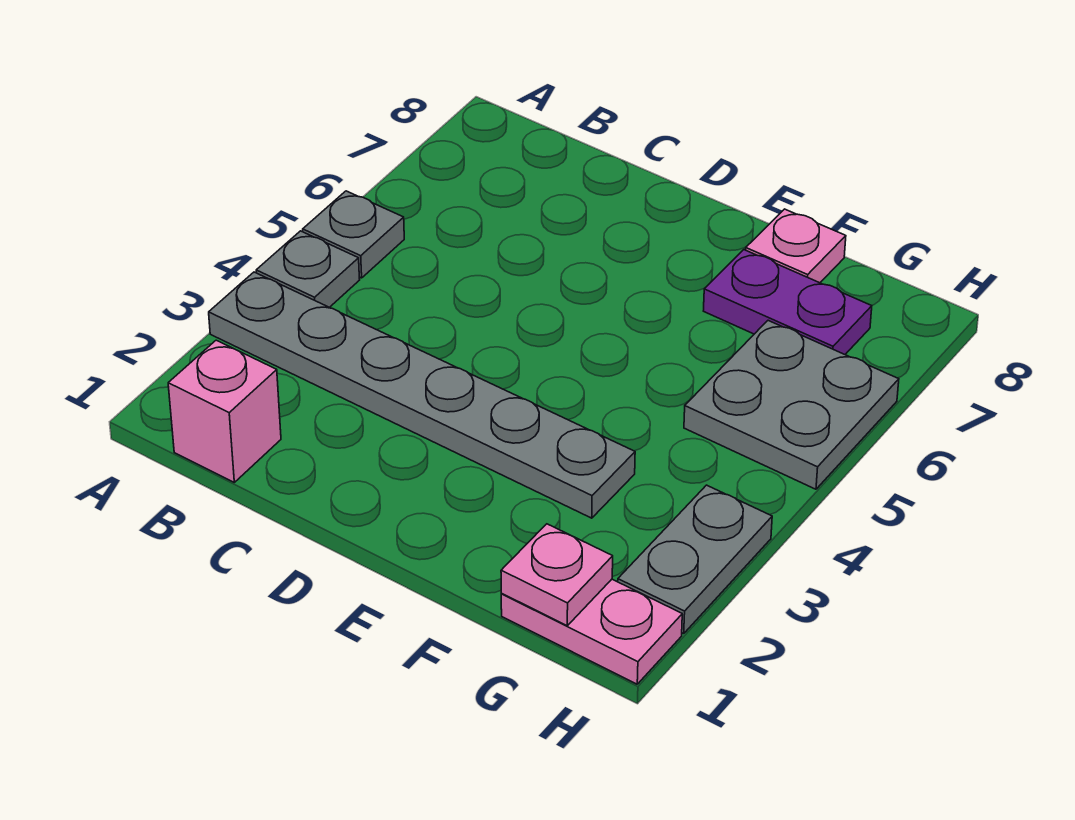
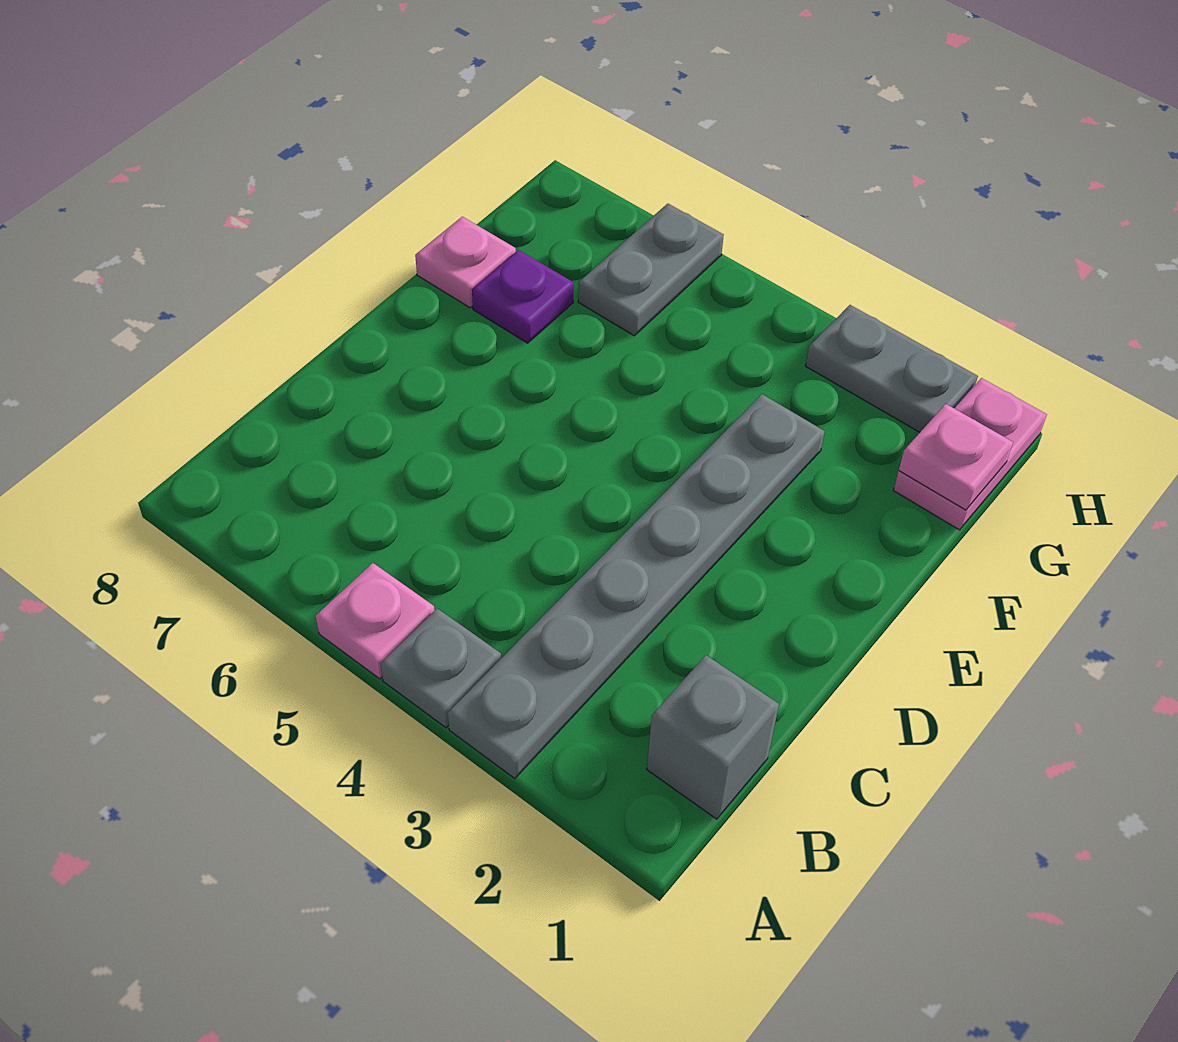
grey plate A5 level 1 -> pink plate A5 level 1
pink brick B1 level 1 -> grey brick B1 level 1
purple plate F7:G7 level 1 -> purple plate F7 level 1
grey plate G5:H6 level 1 -> grey plate G6:H6 level 1

